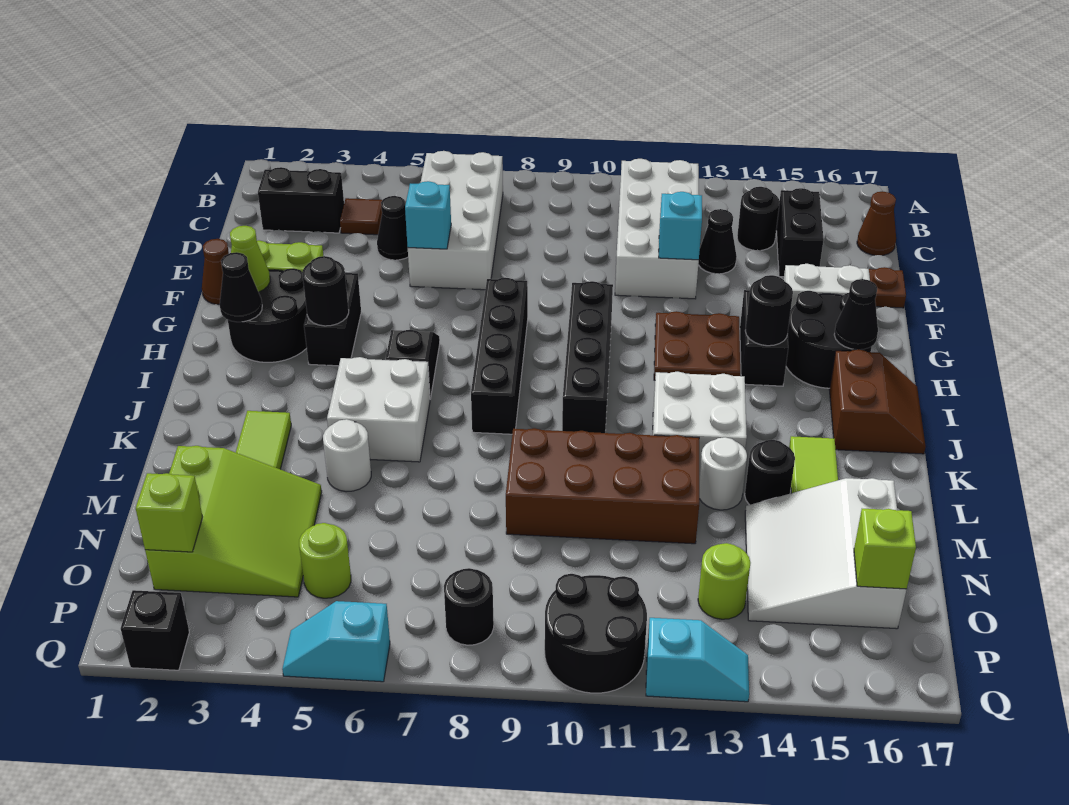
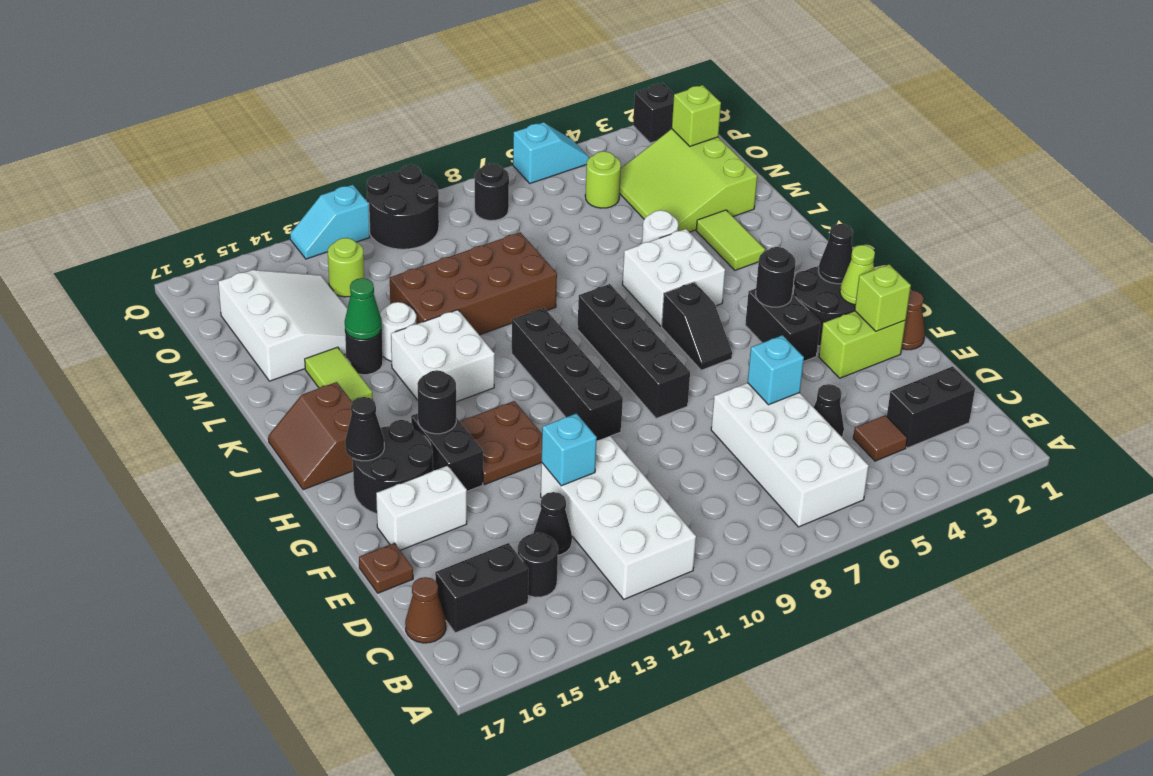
black brick C15:D15 level 1 -> black brick C15:C16 level 1
none -> green cone L14 level 2
lime brick O16 level 2 -> lime brick F2 level 2

